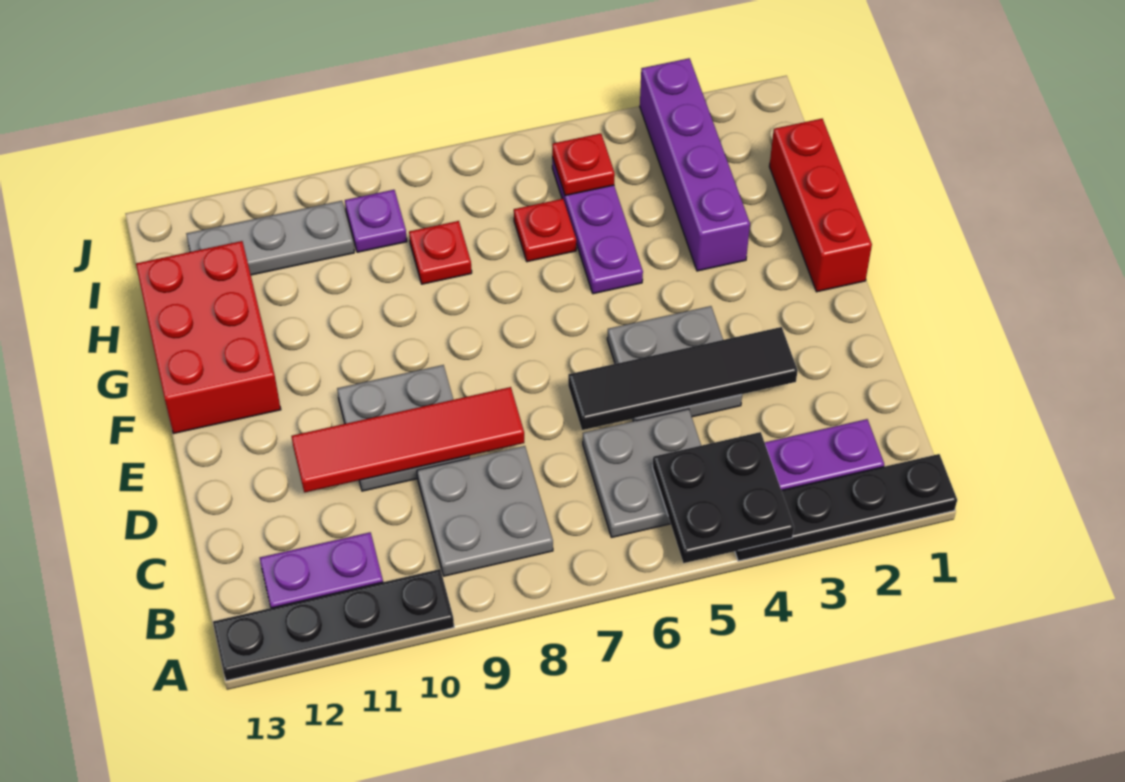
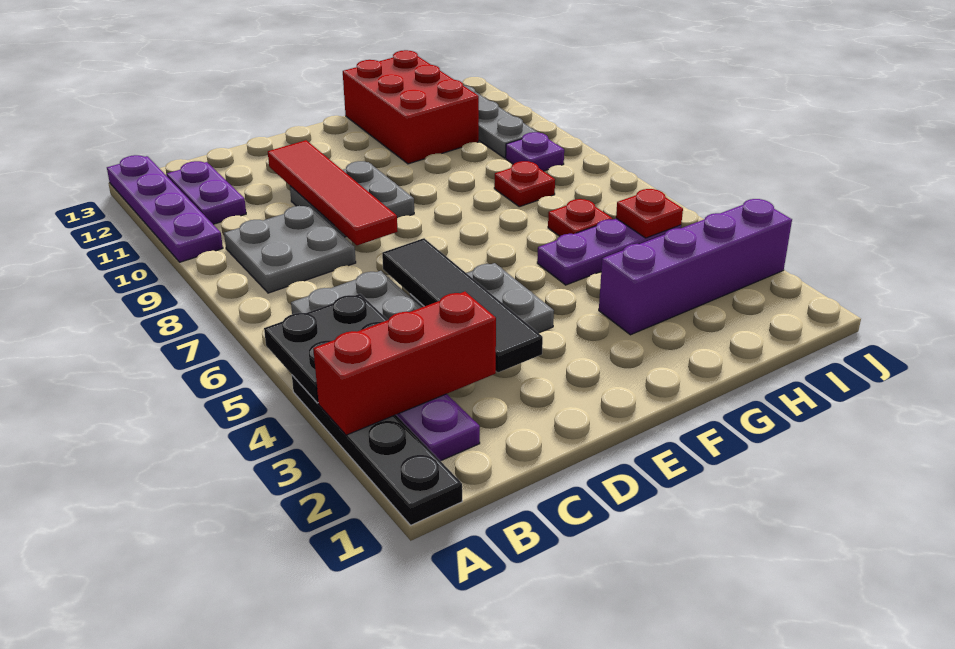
black plate A10:A13 level 1 -> purple plate A10:A13 level 1
red brick F1:H1 level 1 -> red brick A3:C3 level 2
red brick F12:H13 level 1 -> red brick G11:H13 level 1

